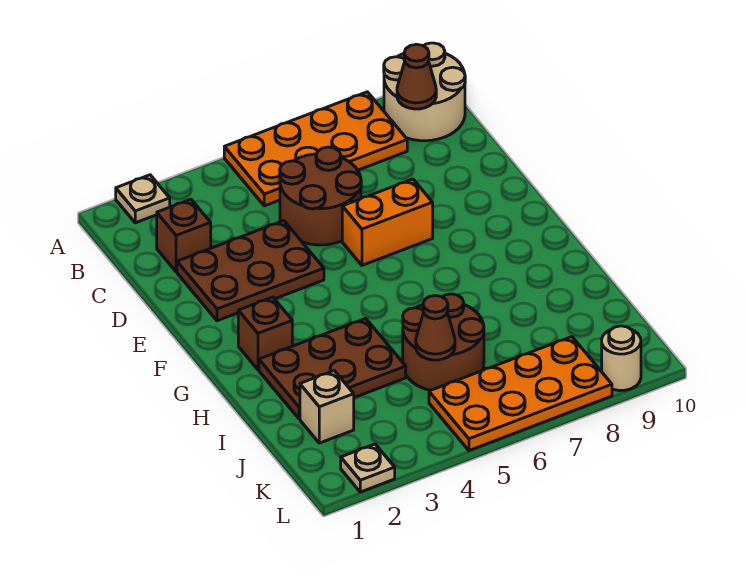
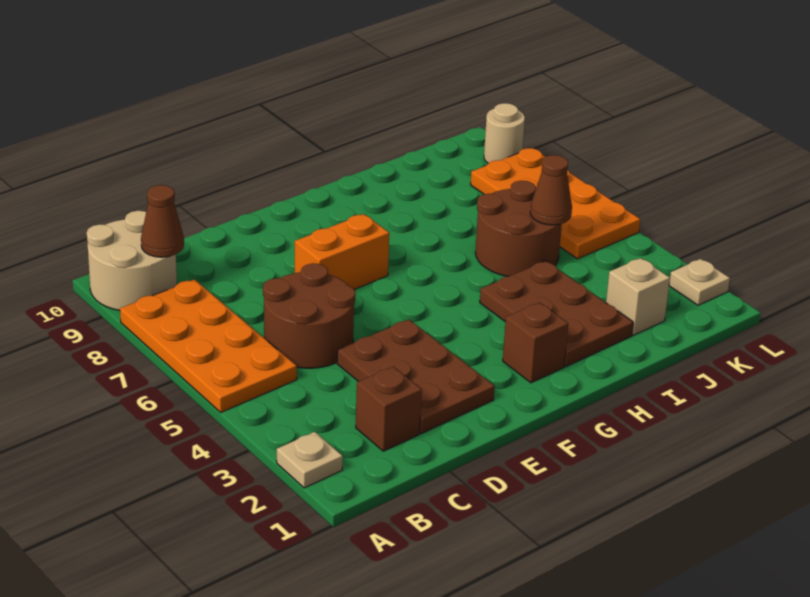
orange brick E6:E7 level 1 -> orange brick E7:F7 level 1

